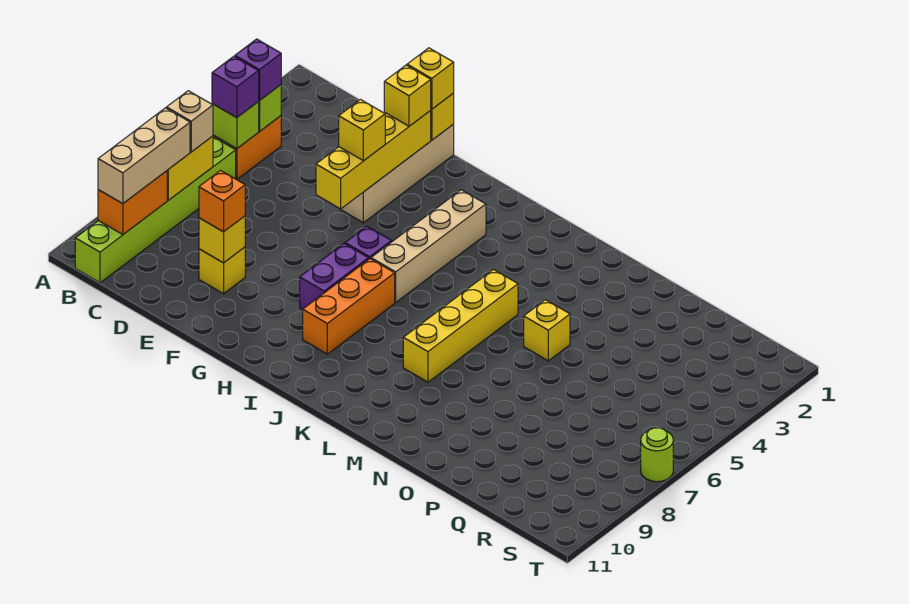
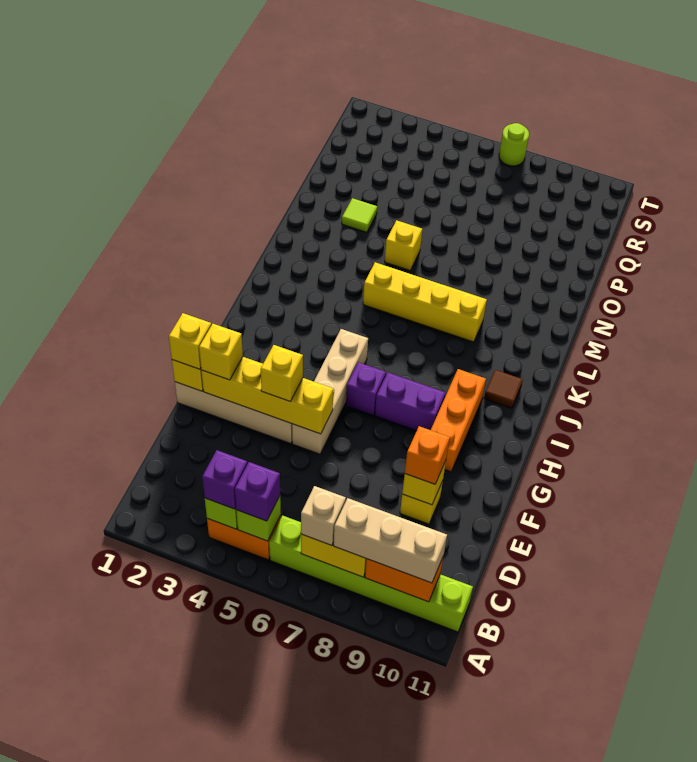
tan brick I3:I6 level 1 -> tan brick F5:I5 level 1
orange brick I7:I9 level 1 -> orange brick G9:I9 level 1
none -> brown tile J10 level 1
none -> lime tile O3 level 1

